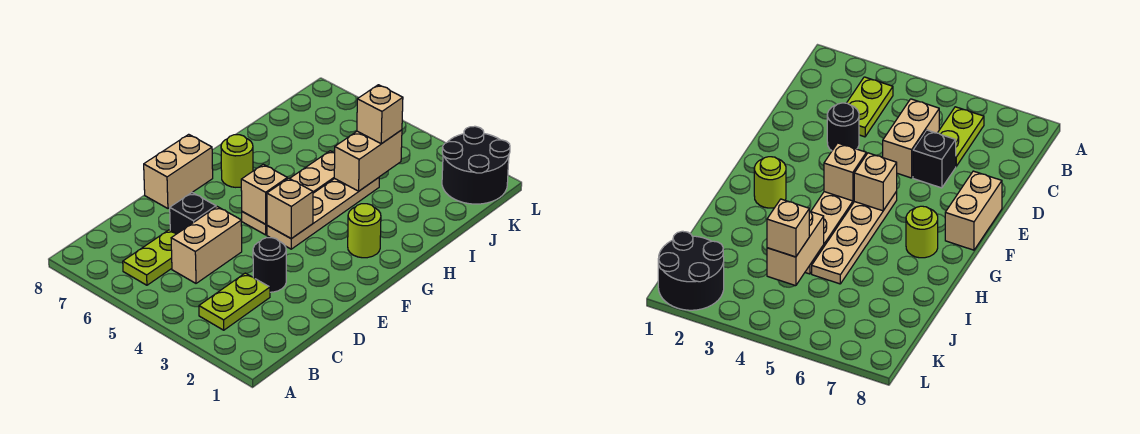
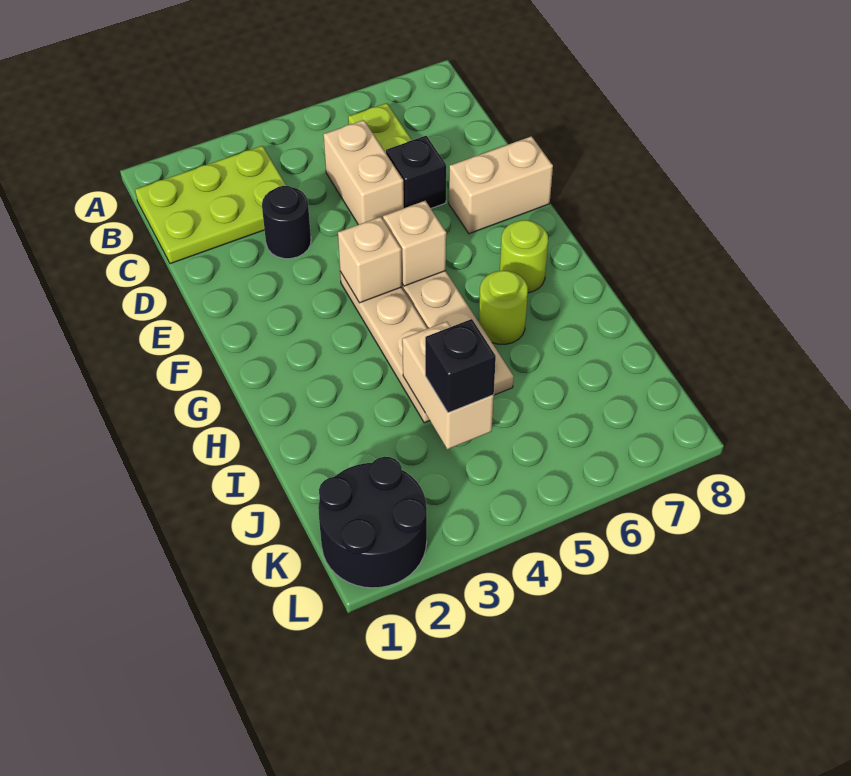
lime plate B3:C3 level 1 -> lime plate B1:C3 level 1
tan brick E8:F8 level 1 -> tan brick E7:E8 level 1
lime round brick G2 level 1 -> lime round brick H6 level 1
tan brick J4 level 3 -> black brick J4 level 3

